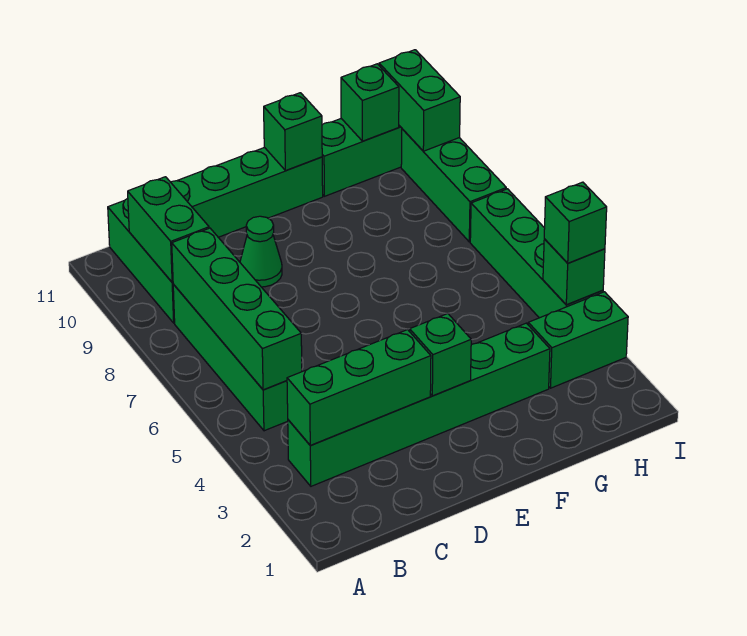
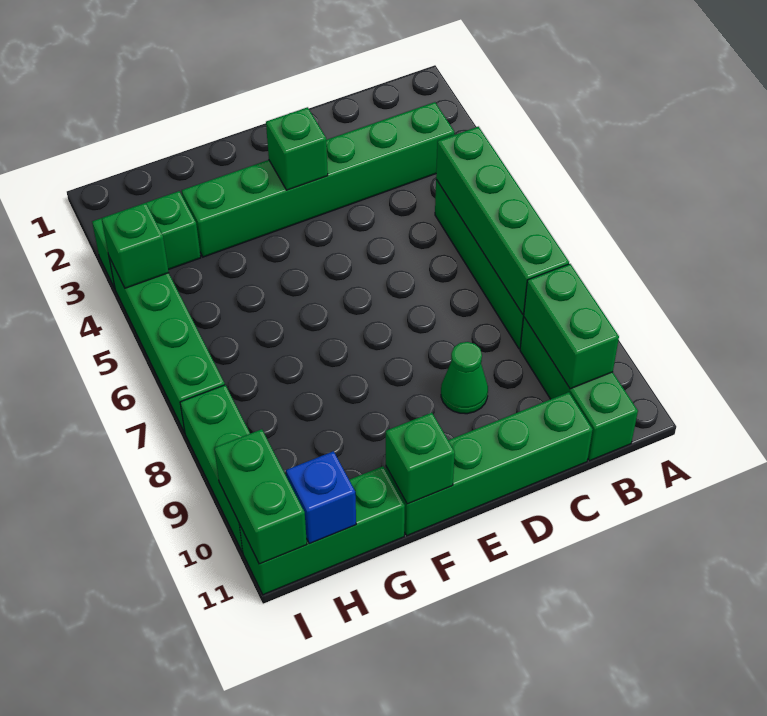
green brick B3:D3 level 2 -> none
green brick H11 level 2 -> blue brick H11 level 2
green brick I4 level 3 -> none

